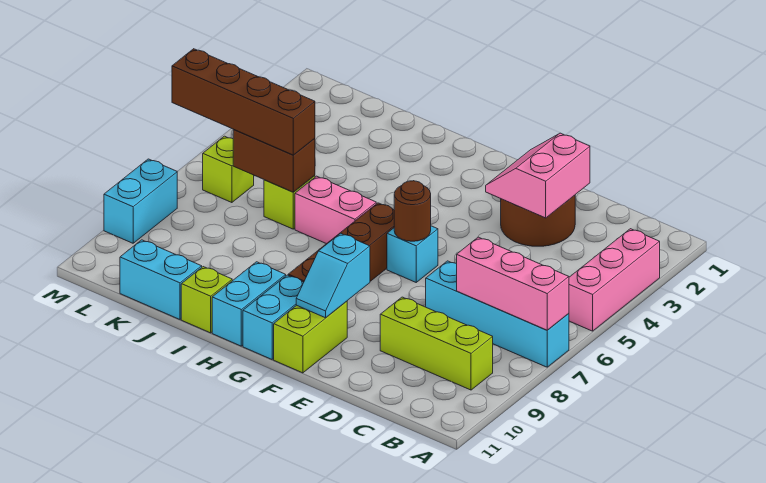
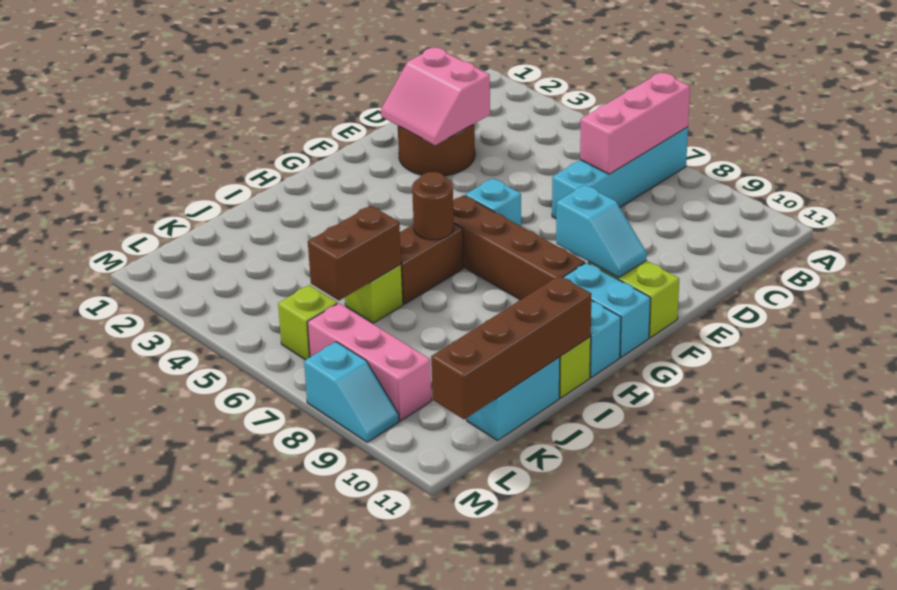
pink brick A3:A5 level 1 -> pink brick L7:L9 level 1
lime brick B9:D9 level 1 -> none
brown round brick F6 level 2 -> brown round brick H6 level 2
pink brick H6:I6 level 1 -> brown brick H6:I6 level 1
brown brick J6:M6 level 3 -> brown brick I11:L11 level 2
cyan brick M8:M9 level 1 -> cyan slope M8:M9 level 1 top 8

